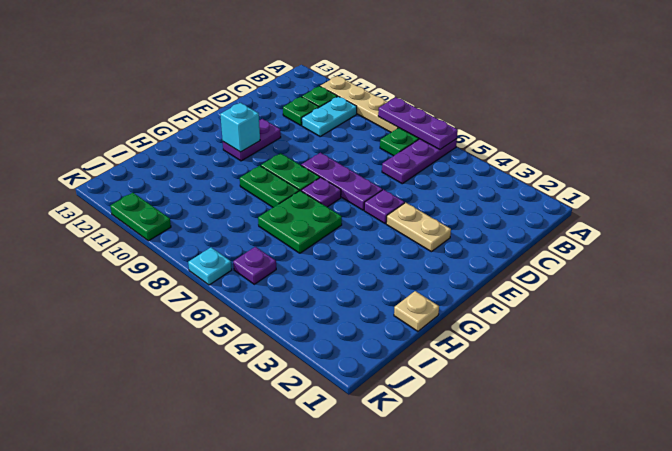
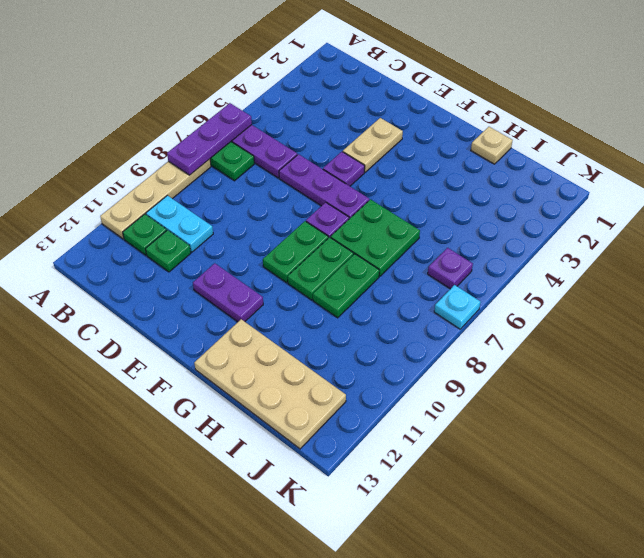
purple plate E6:E8 level 1 -> purple plate D6:F6 level 1
cyan brick F11 level 2 -> none
none -> tan plate G12:J13 level 1
green plate K10:K11 level 1 -> green plate H8:H9 level 1

